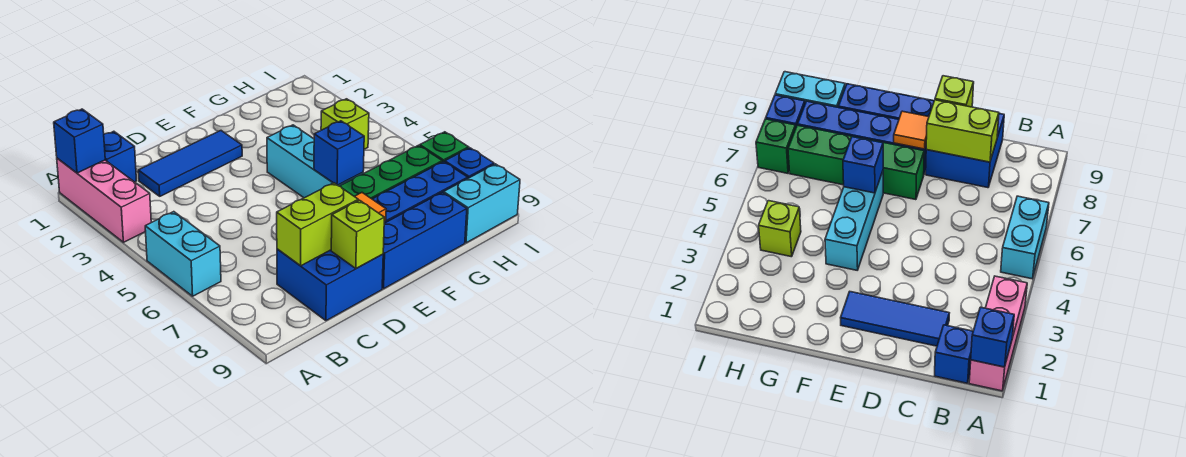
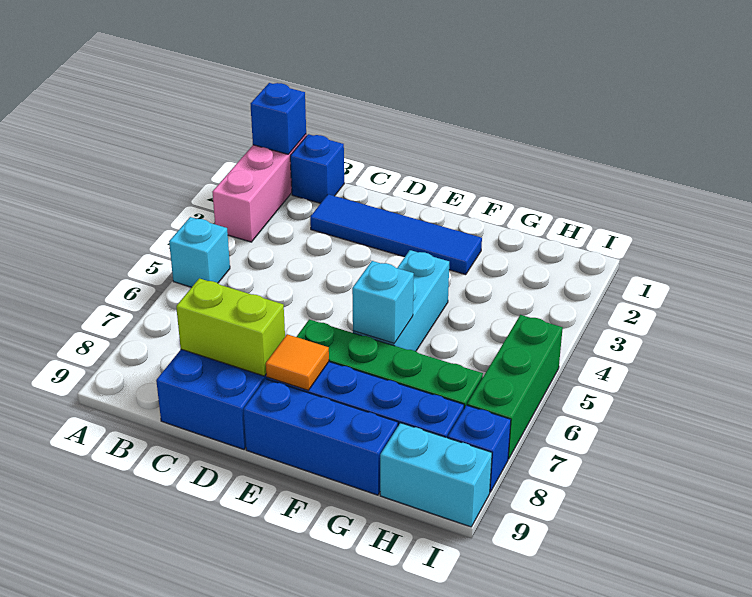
cyan brick A5:A6 level 1 -> cyan brick A5 level 1
blue tile C2:E2 level 1 -> blue tile C2:F2 level 1
lime brick D9 level 2 -> none
blue brick F6 level 2 -> cyan brick F6 level 2
lime brick H4 level 1 -> none
green brick I7 level 1 -> green brick I5:I7 level 1

